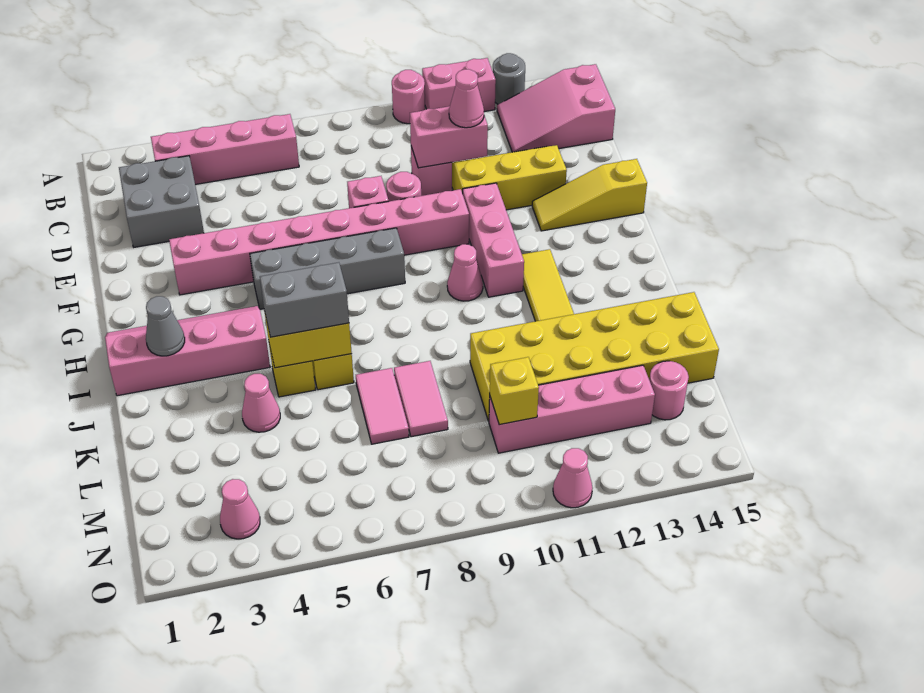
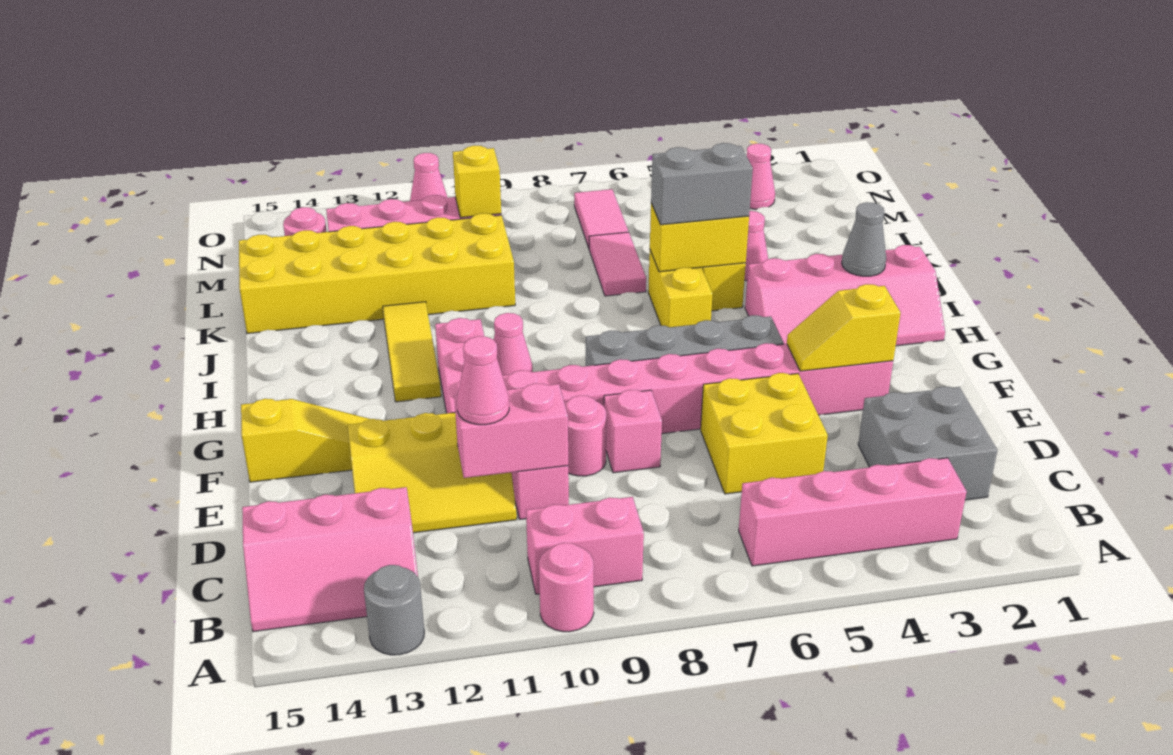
pink brick A11:A12 level 1 -> pink brick B9:B10 level 1
pink slope B13:C15 level 1 top 15 -> pink slope B13:C15 level 1 top C
none -> yellow brick D5:E6 level 1
none -> yellow slope F3:F4 level 2 top 3
pink tile K8:L8 level 1 -> pink tile M7:N7 level 1

